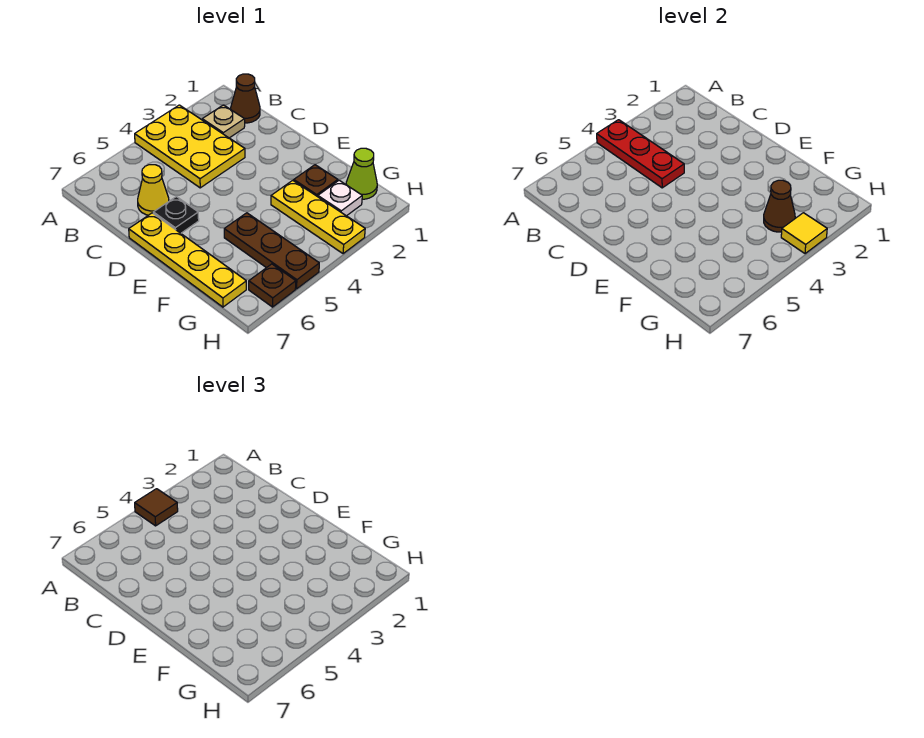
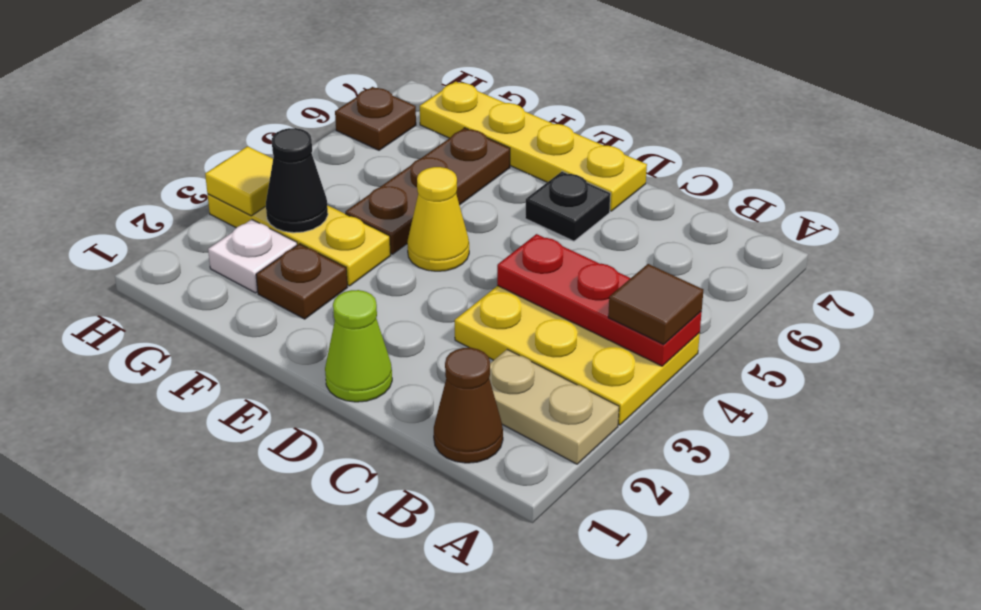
tan plate B2 level 1 -> tan plate A2:B2 level 1
yellow cone C6 level 1 -> yellow cone E4 level 1
brown plate F5:H5 level 1 -> brown plate F4:F6 level 1
lime cone G1 level 1 -> lime cone D1 level 1
brown cone G3 level 2 -> black cone G3 level 2

